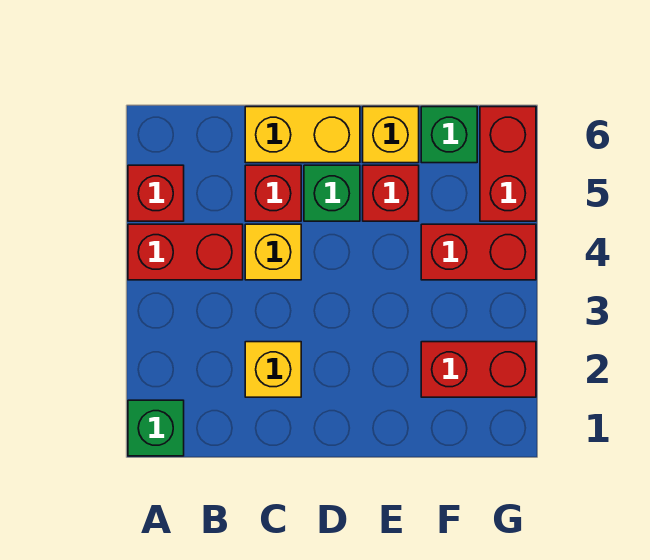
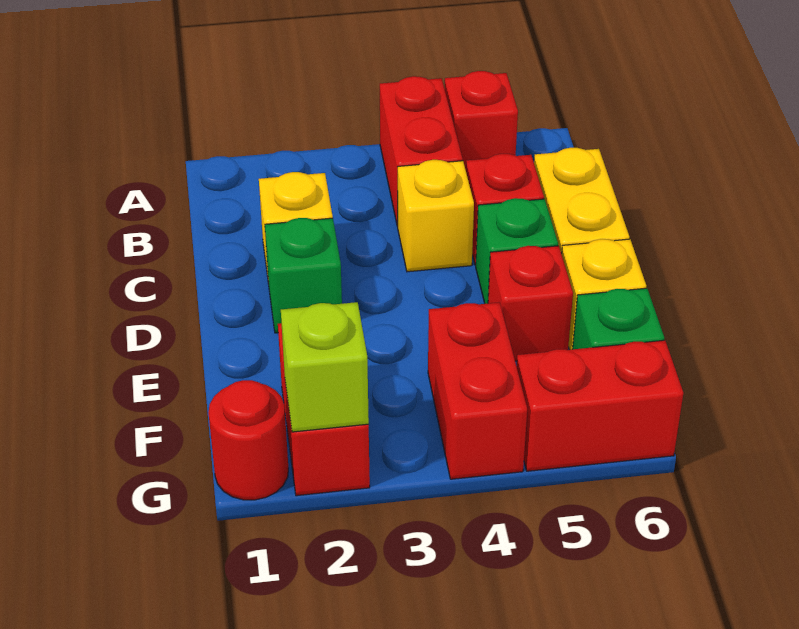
green brick A1 level 1 -> green brick D2 level 1
none -> red round brick G1 level 1
none -> lime brick G2 level 2

